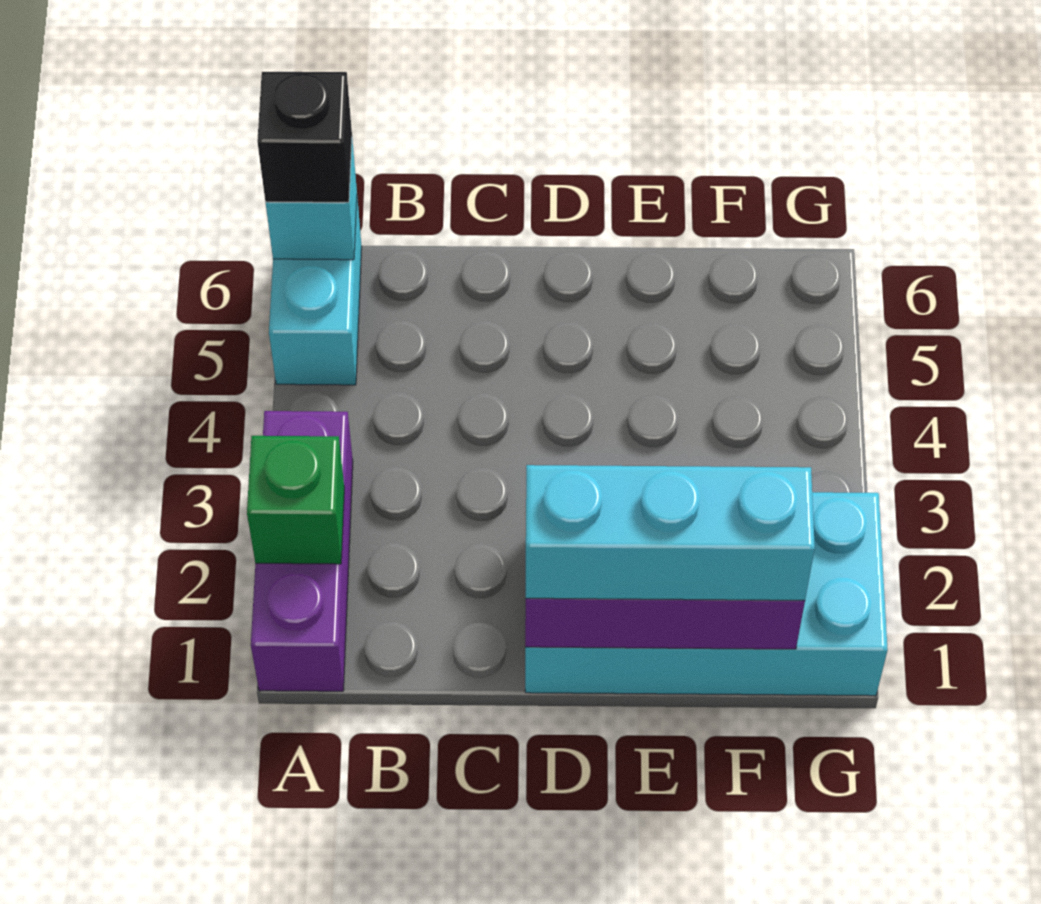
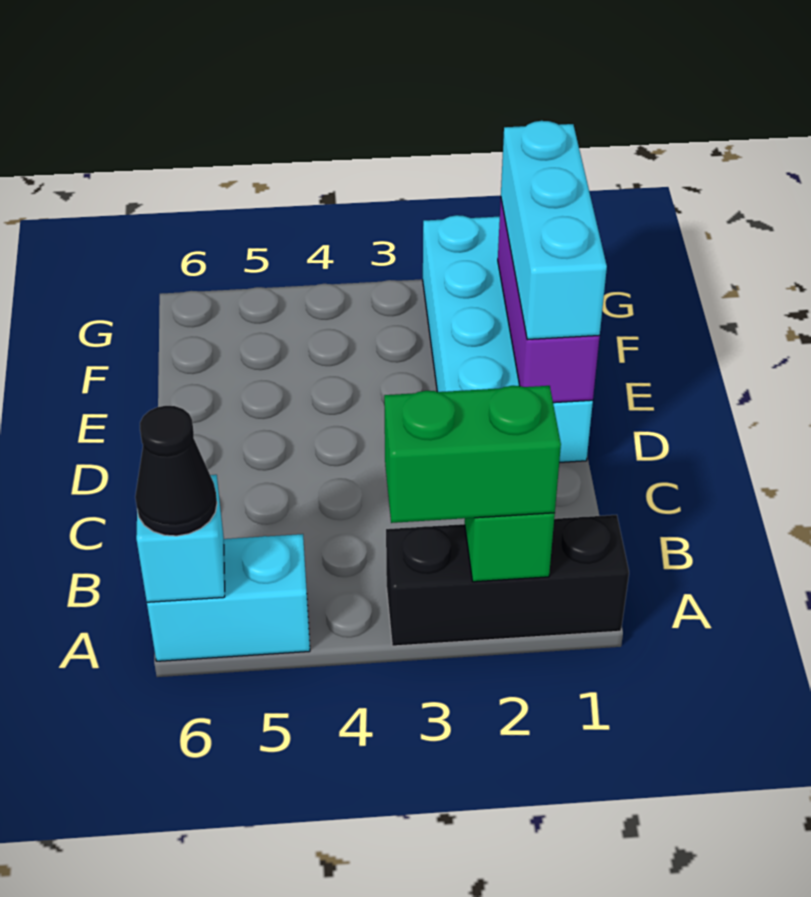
purple brick A1:A3 level 1 -> black brick A1:A3 level 1
none -> green brick A2:A3 level 3
black brick A6 level 3 -> black cone A6 level 3

